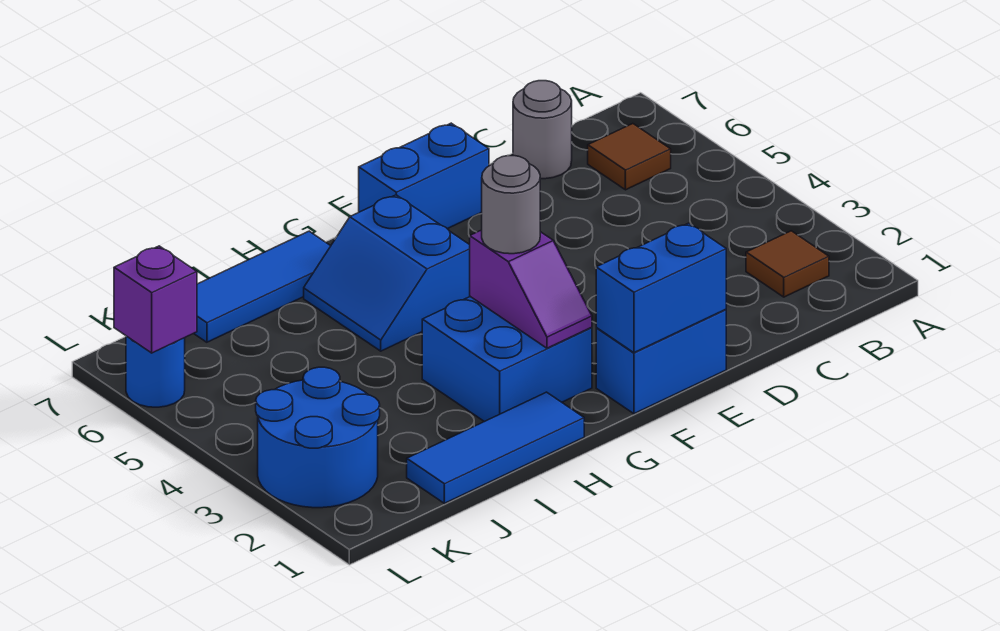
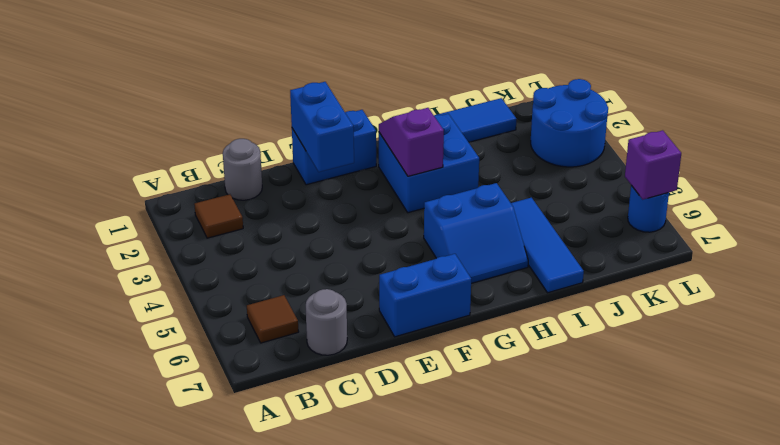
blue brick E1:F1 level 2 -> blue brick E1:E2 level 2
grey round brick G3 level 3 -> grey round brick C1 level 1
blue slope G5:H6 level 1 top G -> blue slope G5:H6 level 1 top 5
blue tile H7:J7 level 1 -> blue tile I5:I7 level 1

